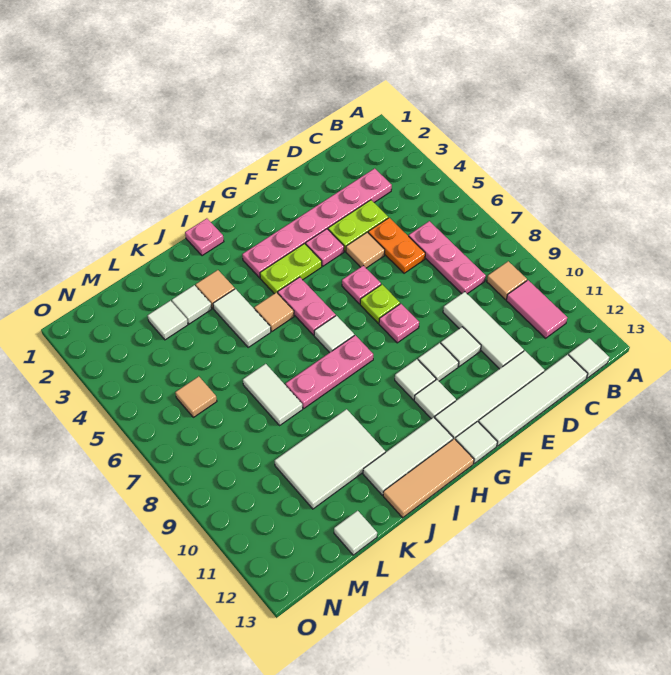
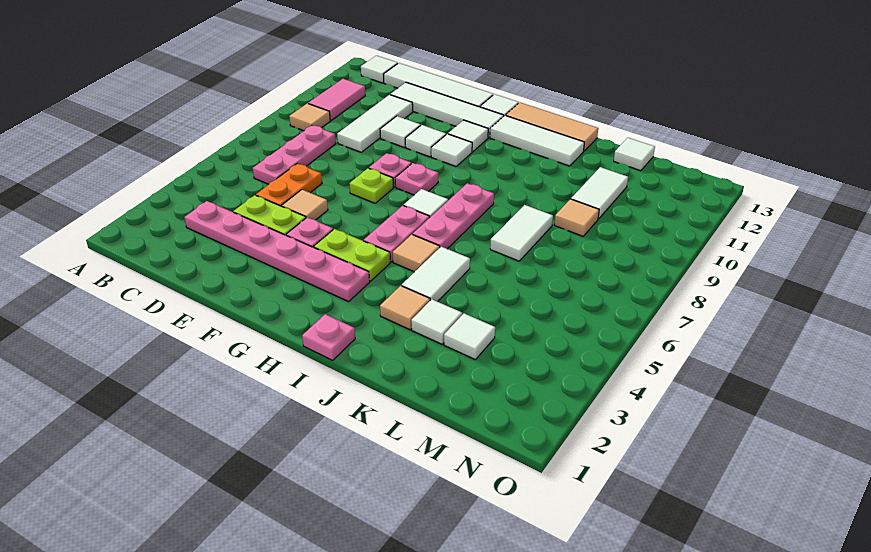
pink plate F6 level 1 -> pink plate G8 level 1
pink plate H8:J8 level 1 -> pink plate I6:I8 level 1
white tile J10:L11 level 1 -> white tile L10:L11 level 1
tan tile M6 level 1 -> tan tile L9 level 1

